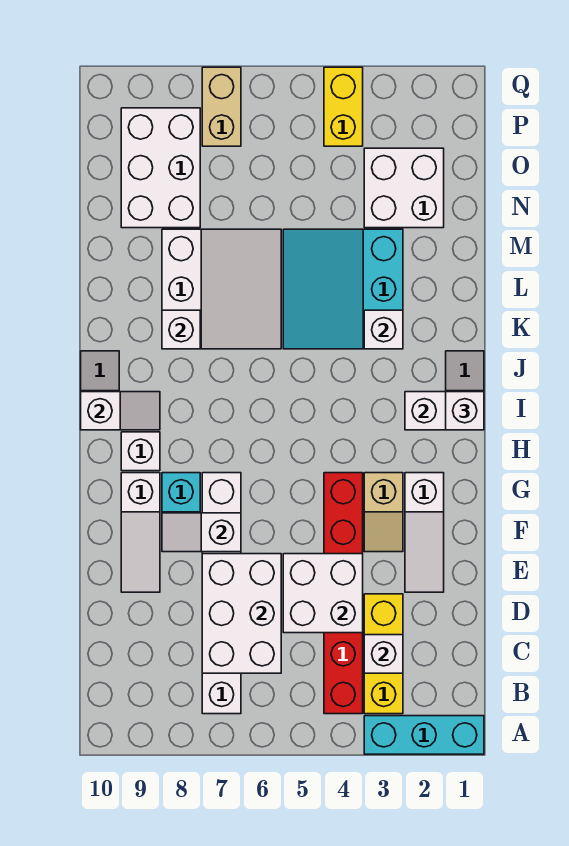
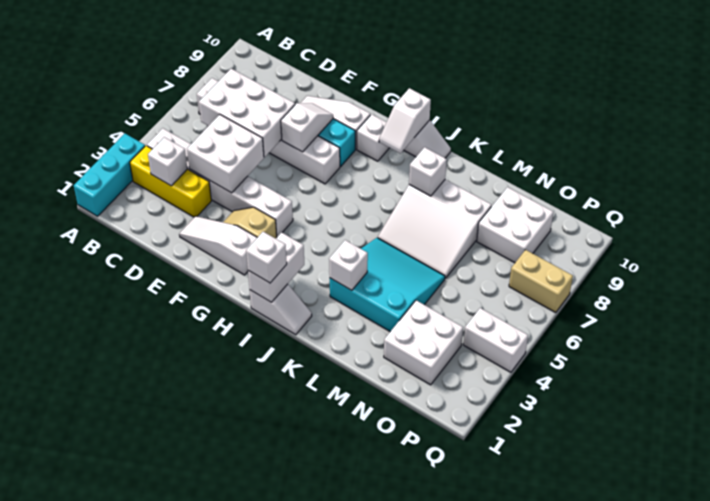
red brick B4:G4 level 1 -> white brick B4:G4 level 1
white brick N8:P9 level 1 -> white brick N8:O9 level 1
yellow brick P4:Q4 level 1 -> white brick P4:Q4 level 1

